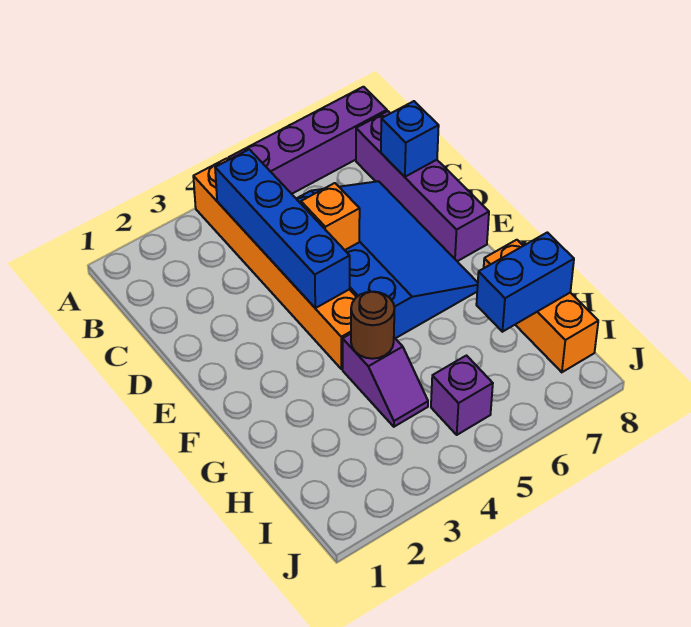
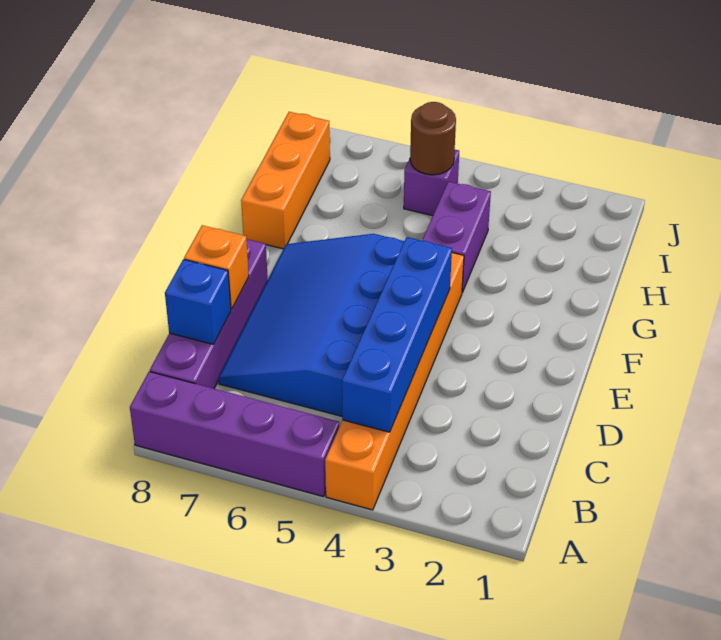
orange brick D5 level 2 -> orange brick D8 level 2
purple slope G4:H4 level 1 top G -> purple brick G4:H4 level 1
brown round brick G4 level 2 -> brown round brick I5 level 2
blue brick H7:H8 level 2 -> none

